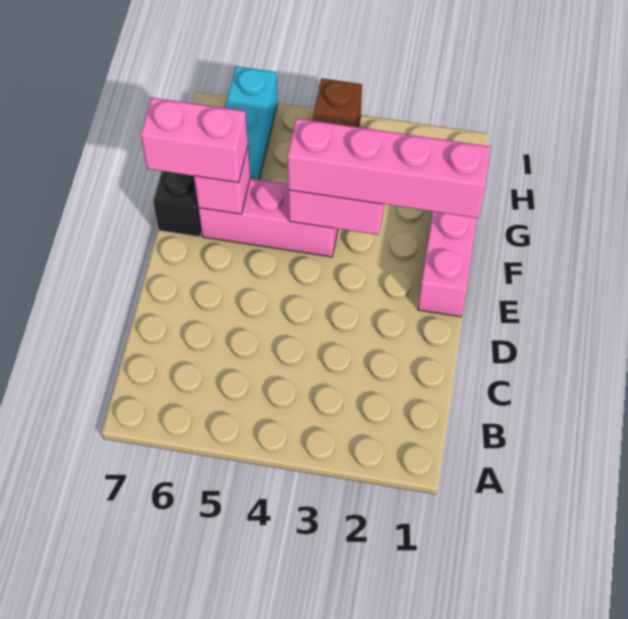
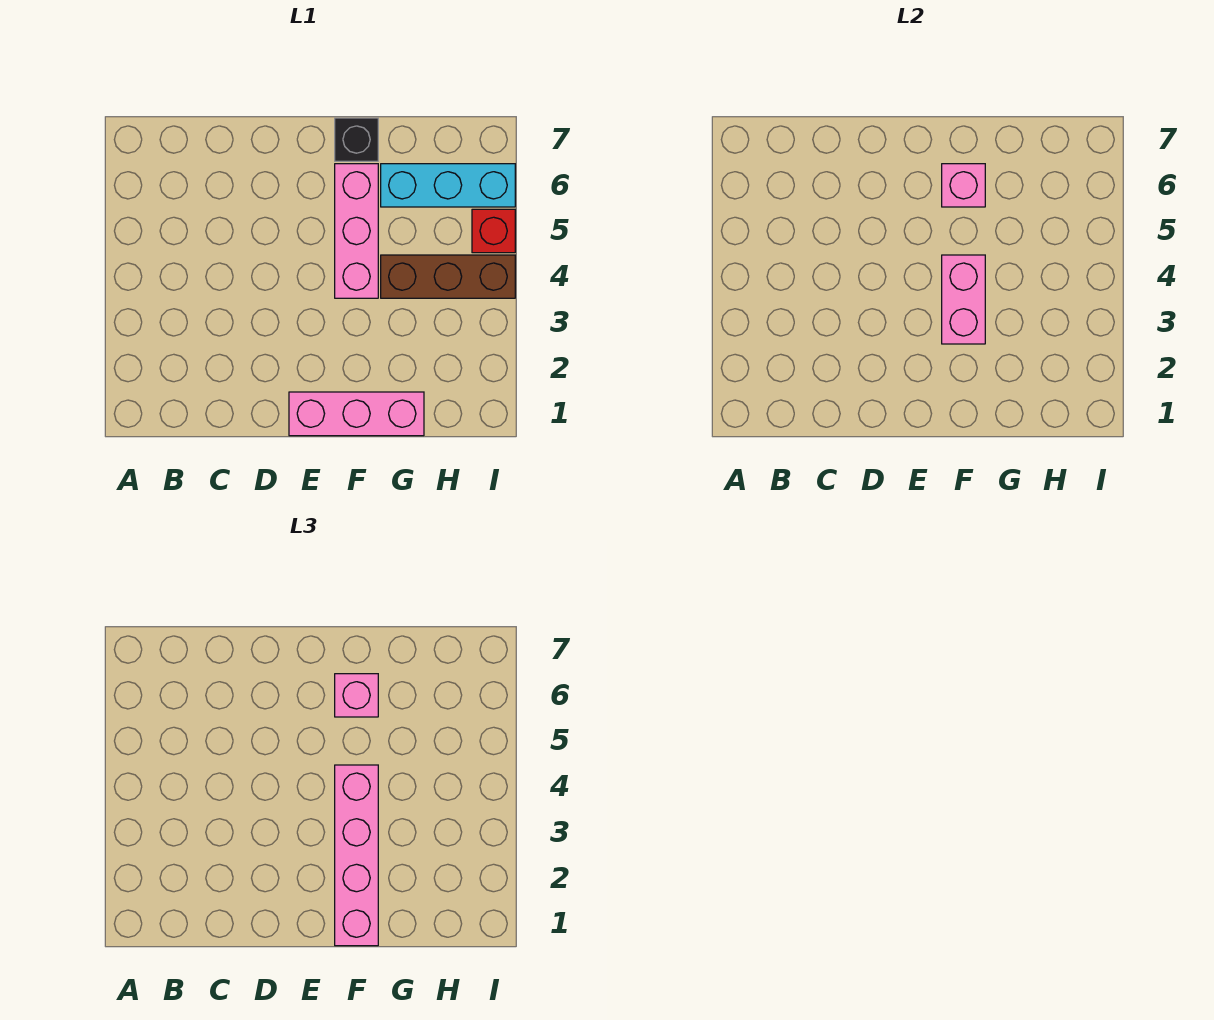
pink brick F6:F7 level 3 -> pink brick F6 level 3
none -> red brick I5 level 1

